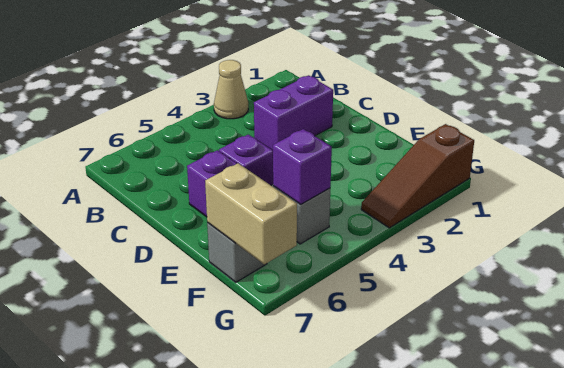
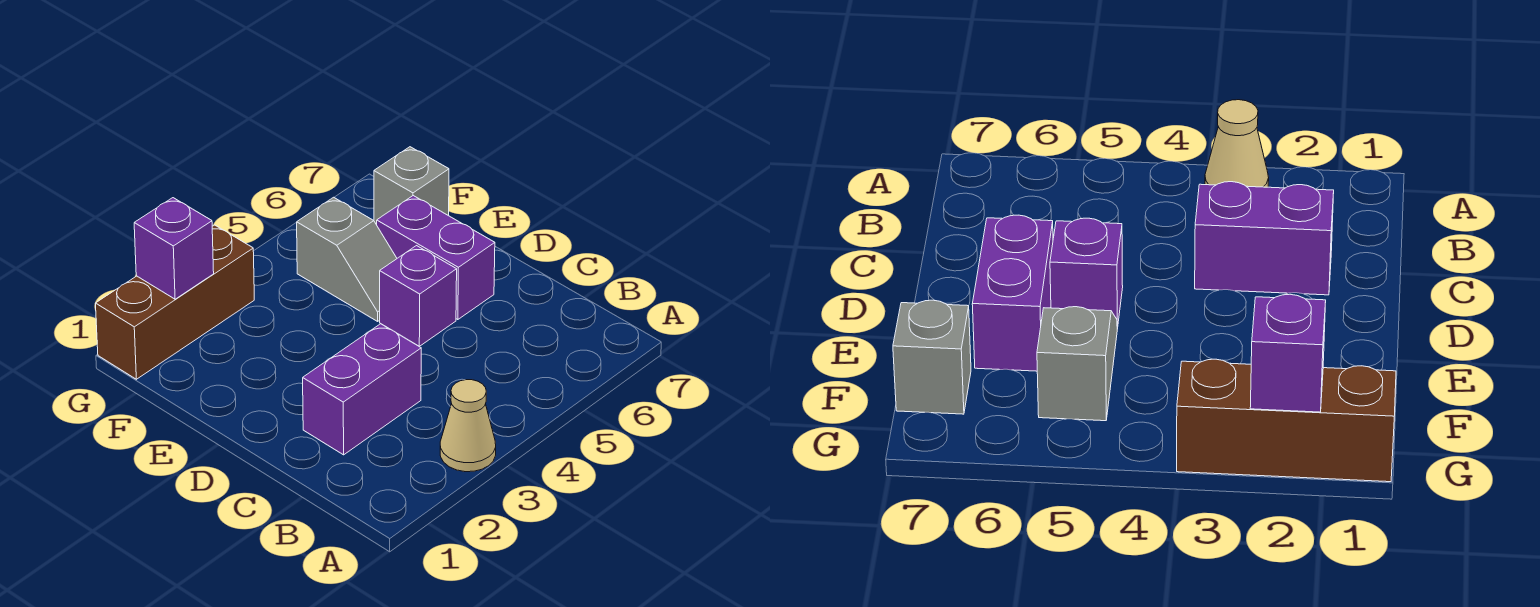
purple brick F5 level 2 -> purple brick G2 level 2
tan brick F7:G7 level 2 -> none
brown slope G1:G3 level 1 top 1 -> brown brick G1:G3 level 1

